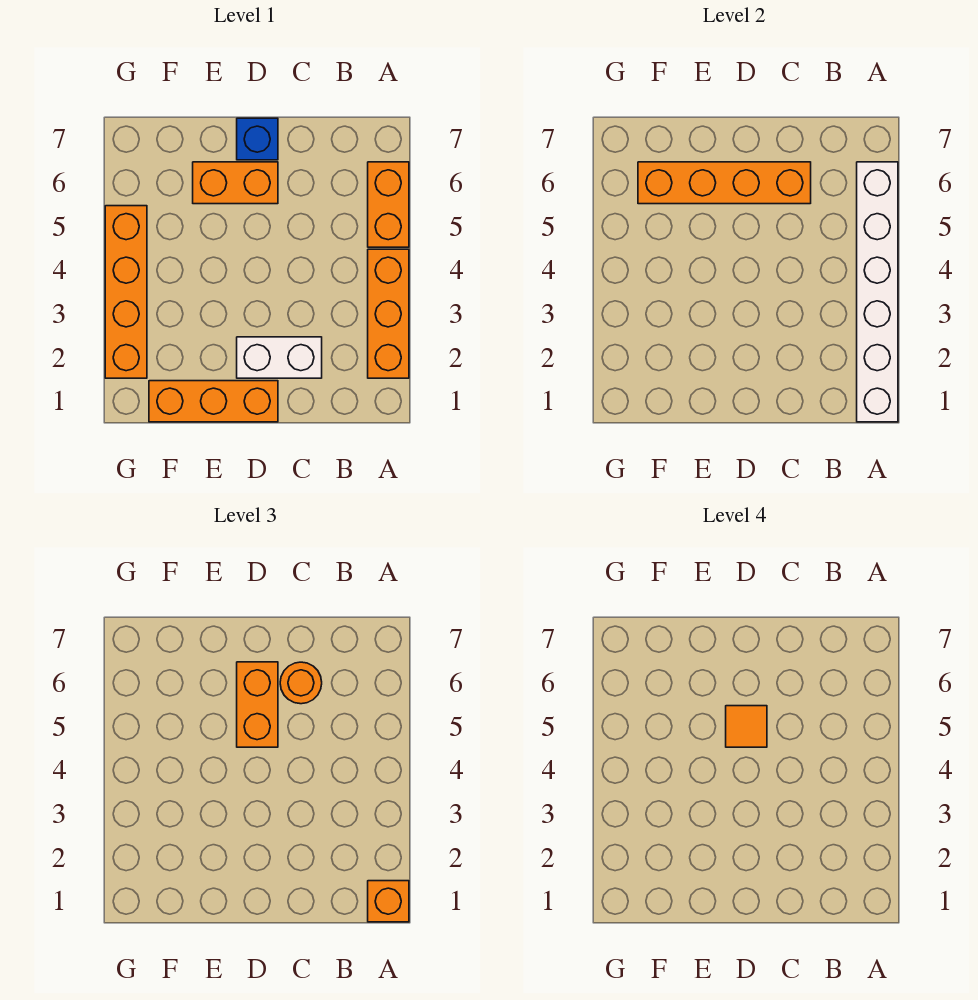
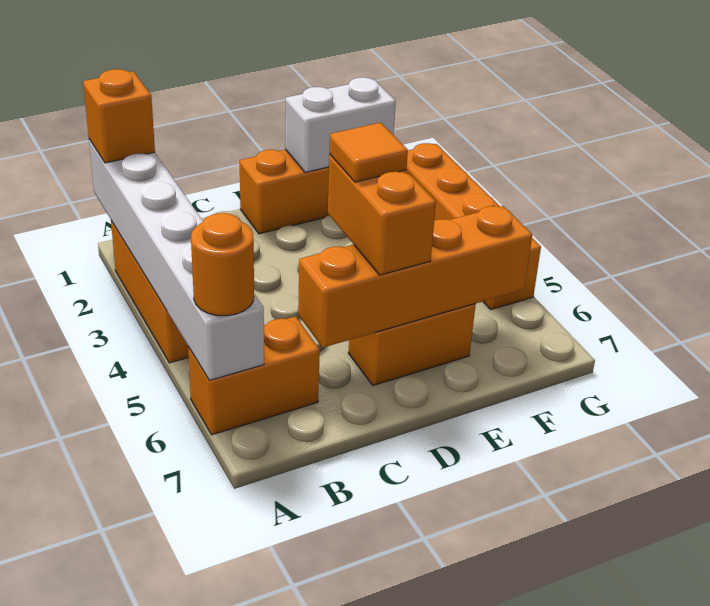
orange brick A5:A6 level 1 -> orange brick A6:B6 level 1
white brick C2:D2 level 1 -> white brick E1:F1 level 2
orange round brick C6 level 3 -> orange round brick A6 level 3
blue brick D7 level 1 -> none

